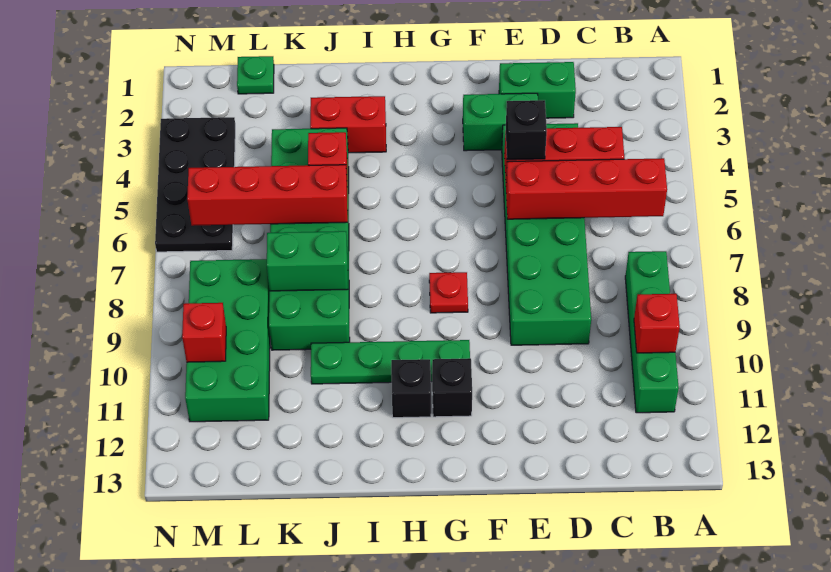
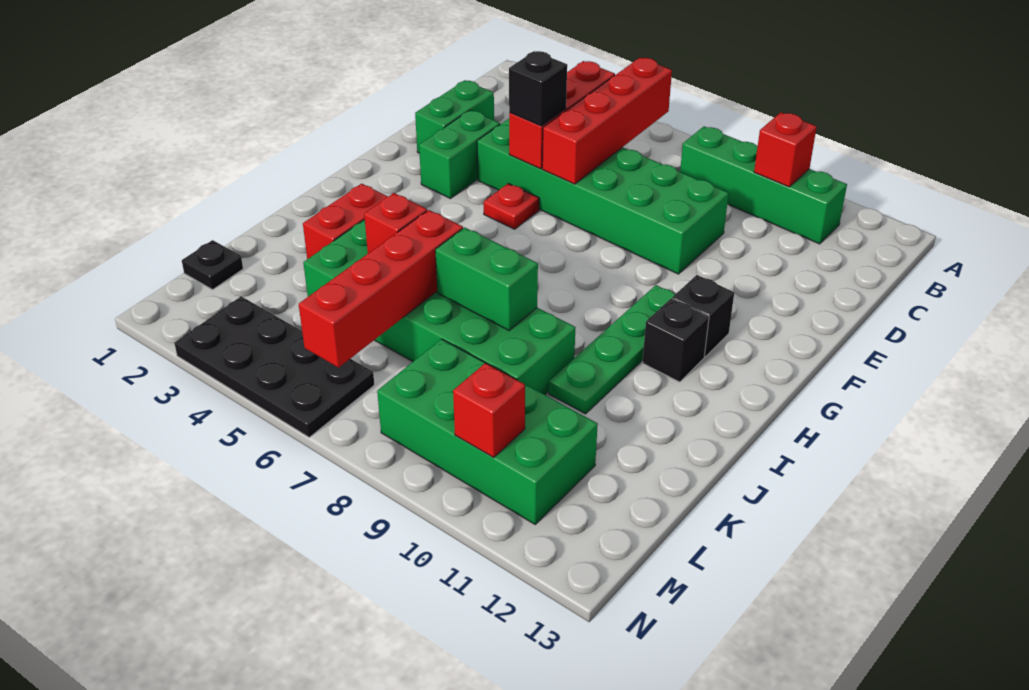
red plate G8 level 1 -> red plate F5 level 1
green brick J8:K8 level 2 -> green brick J7:J8 level 2
green plate L1 level 1 -> black plate L1 level 1

